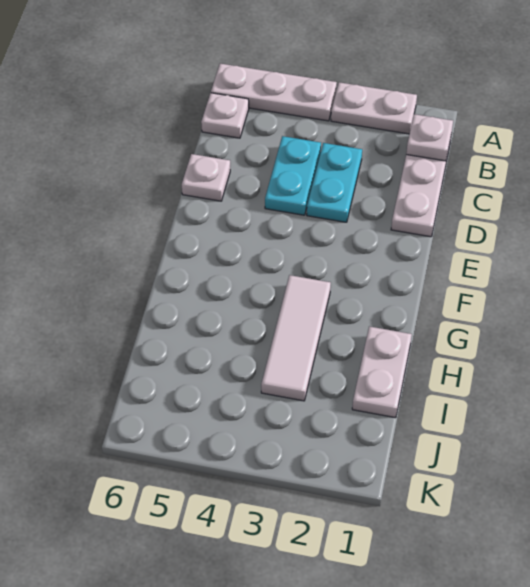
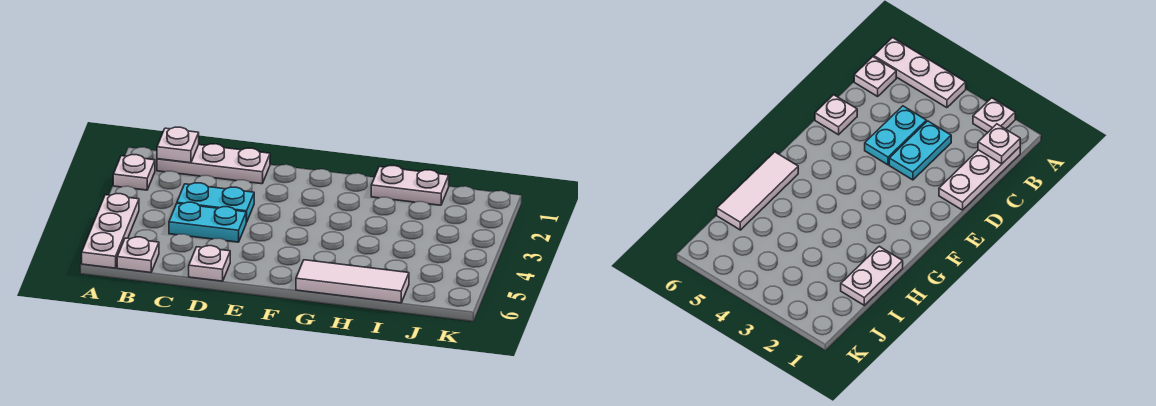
white plate A2:A3 level 1 -> white plate A2 level 1
white tile G3:I3 level 1 -> white tile G6:I6 level 1

